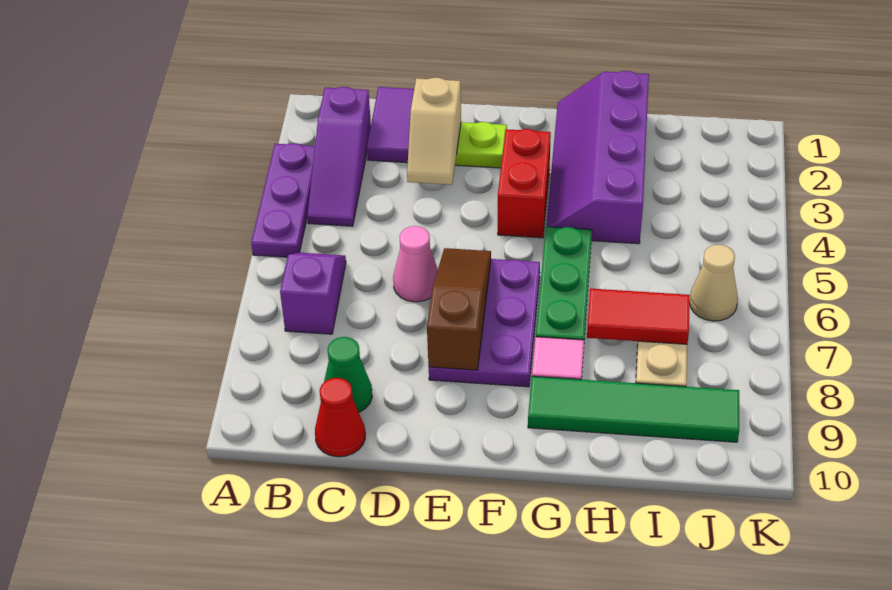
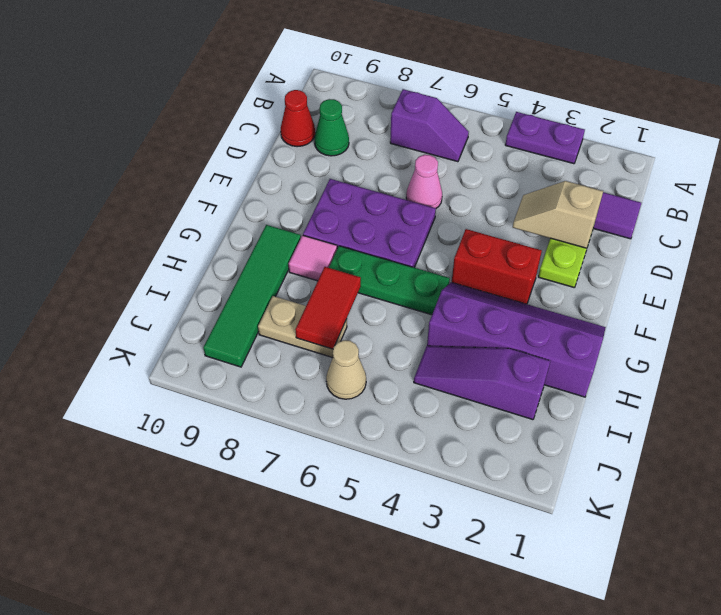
purple plate A3:A5 level 1 -> purple plate A3:A4 level 1
purple slope B2:B4 level 1 top 2 -> purple slope I2:I4 level 1 top 2
brown slope E6:E8 level 2 top 8 -> none

